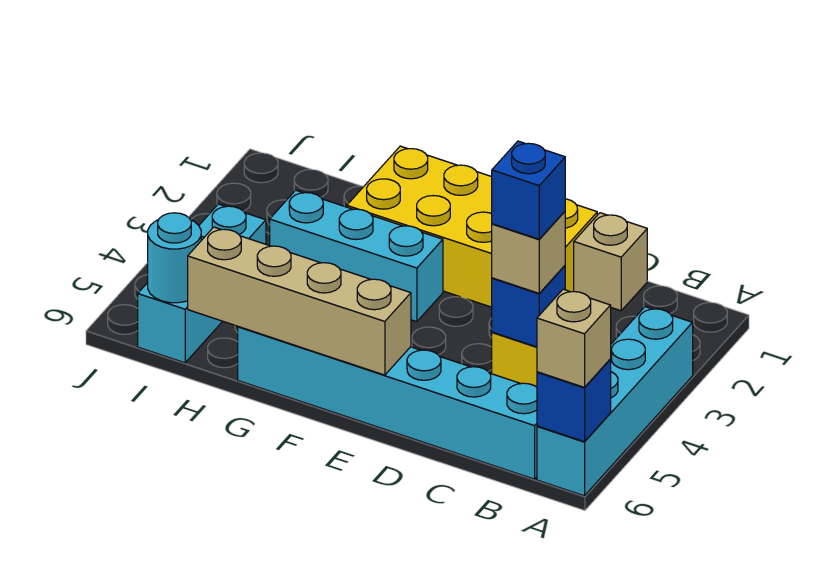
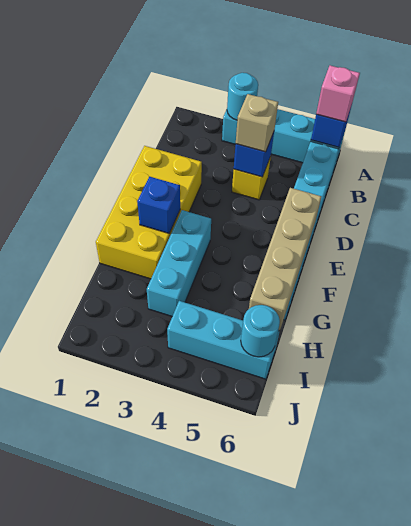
none -> cyan round brick A3 level 2
tan brick A6 level 3 -> pink brick A6 level 3
tan brick C1 level 1 -> none
blue brick C4 level 4 -> blue brick F2 level 2

